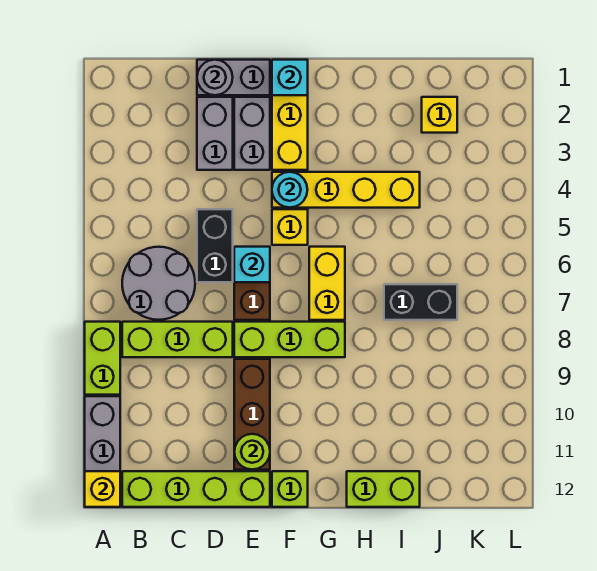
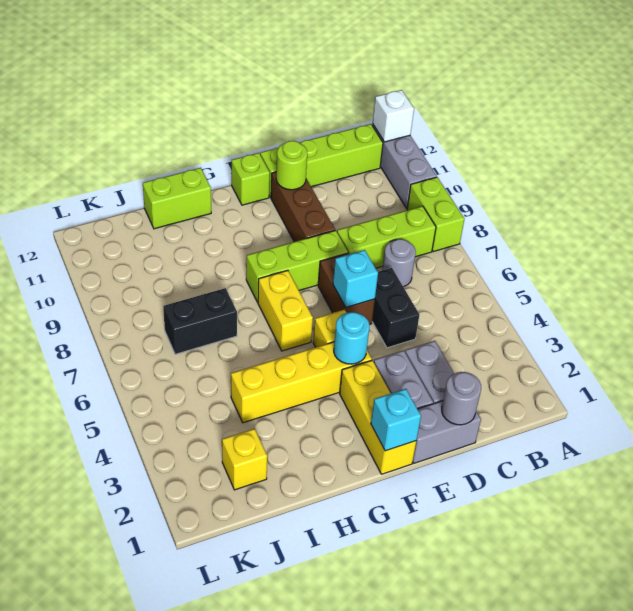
yellow brick A12 level 2 -> white brick A12 level 2
grey round brick B6:C7 level 1 -> grey round brick C7 level 1

